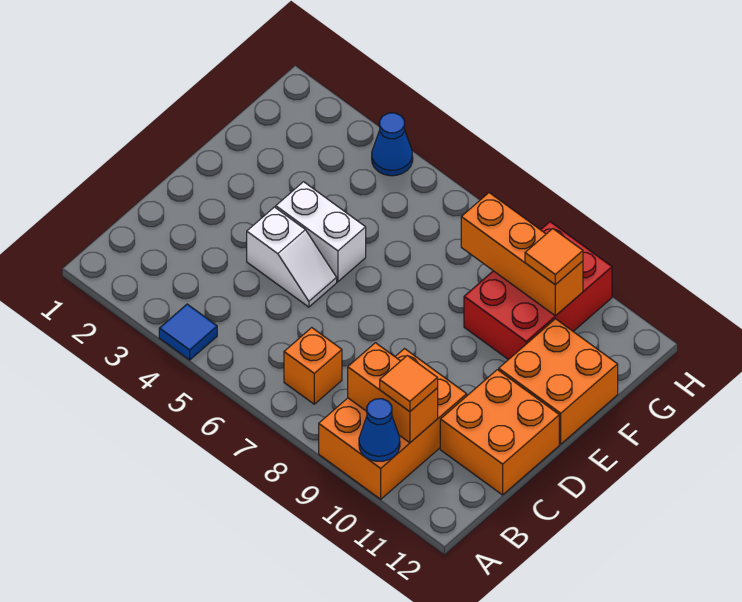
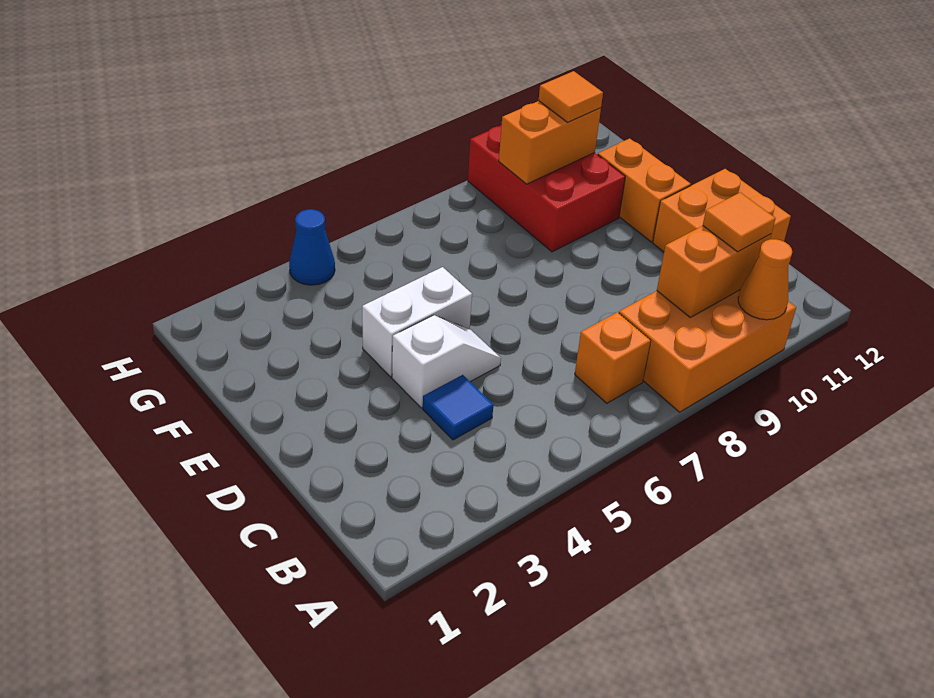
blue tile A4 level 1 -> blue tile C4 level 1
orange brick A9:C10 level 1 -> orange brick A8:B10 level 1
blue cone A10 level 2 -> orange cone A10 level 2
orange brick E11:F12 level 1 -> orange brick E11:F11 level 1
orange brick G8:G10 level 2 -> orange brick G9:G10 level 2

